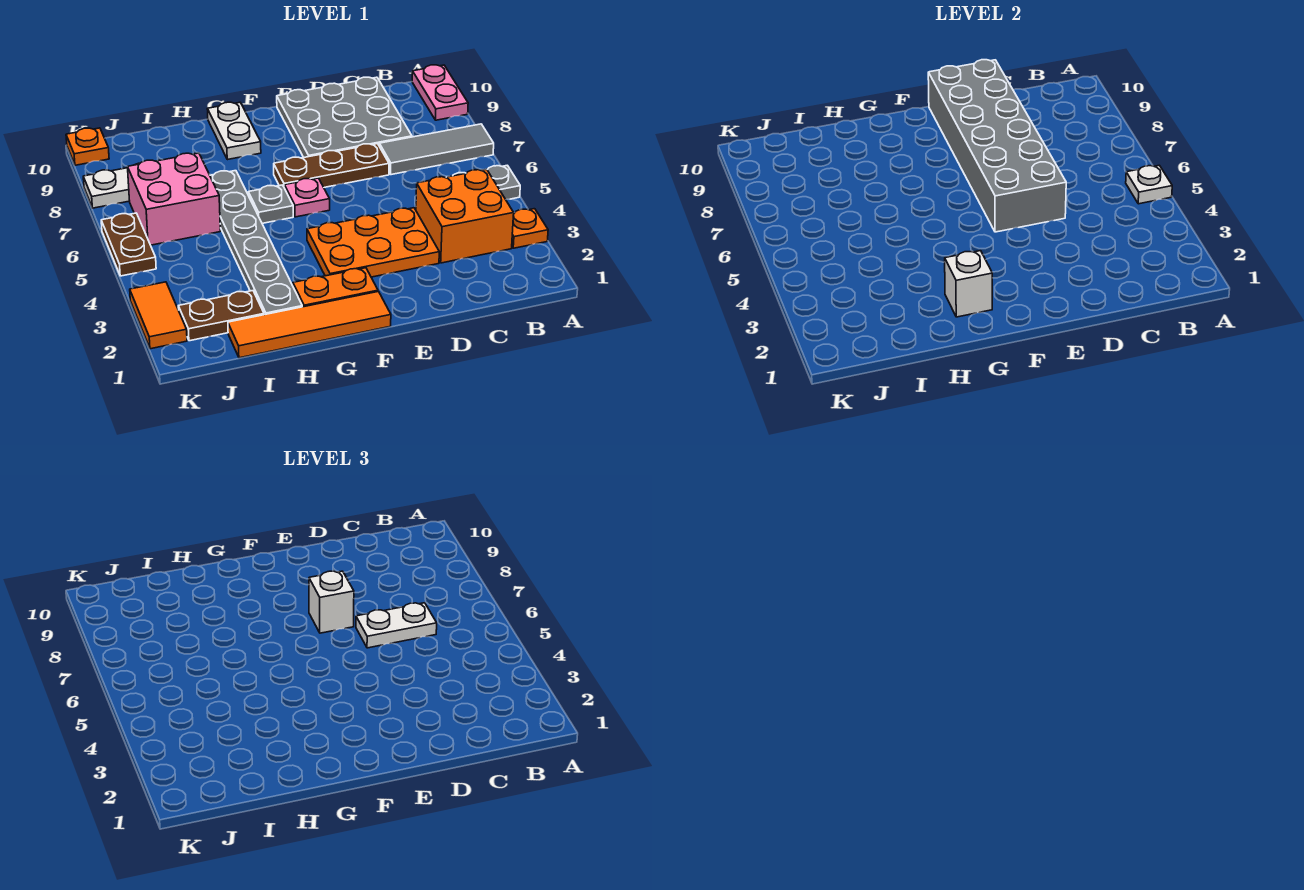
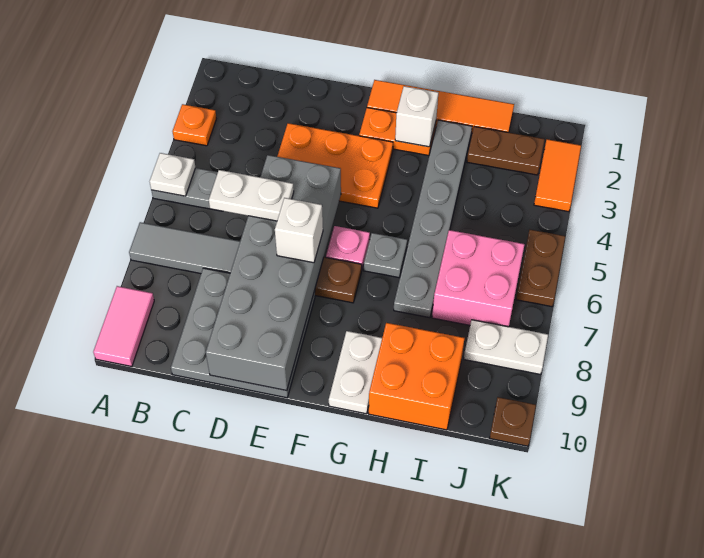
pink plate A9:A10 level 1 -> pink tile A9:A10 level 1
orange brick B3:C4 level 1 -> orange brick H9:I10 level 1
orange plate K10 level 1 -> brown plate K10 level 1

